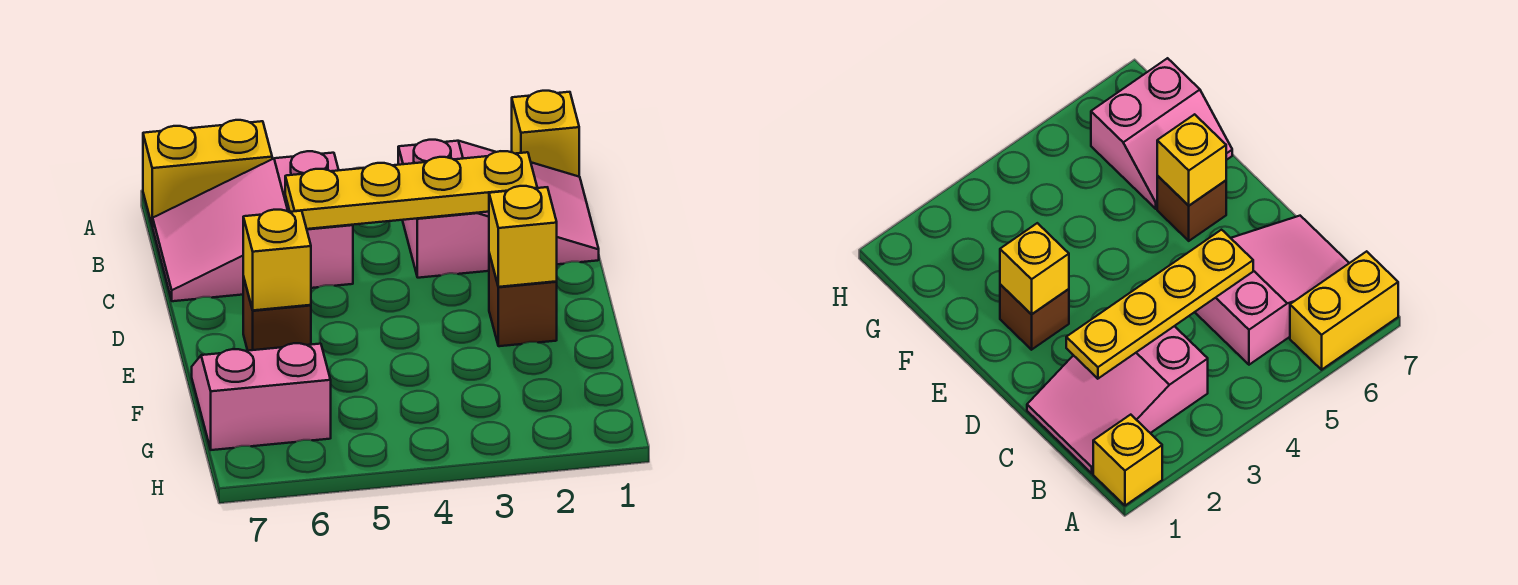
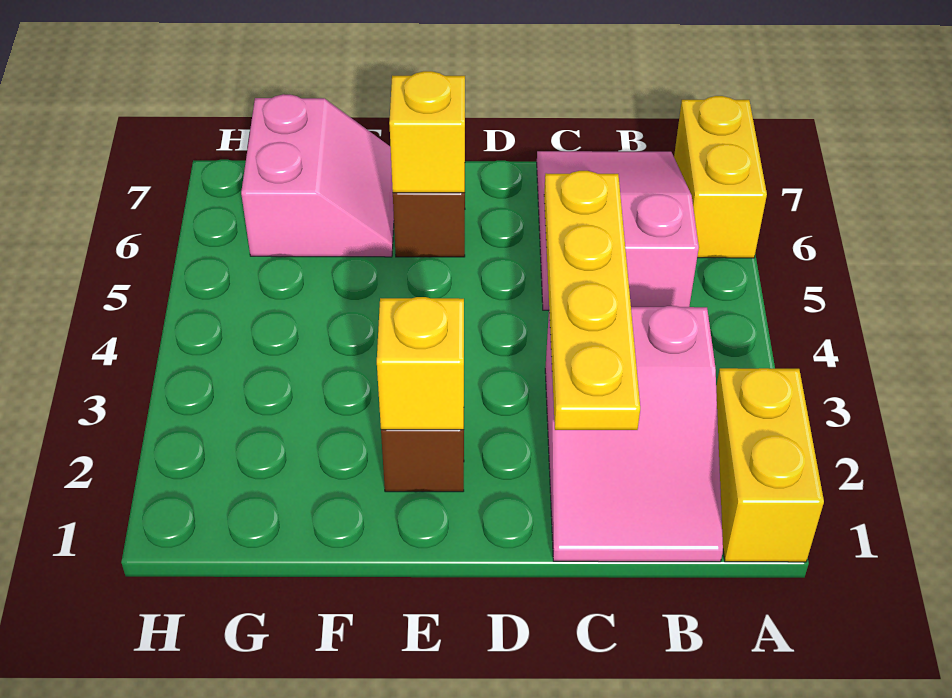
yellow brick A1 level 1 -> yellow brick A1:A2 level 1

